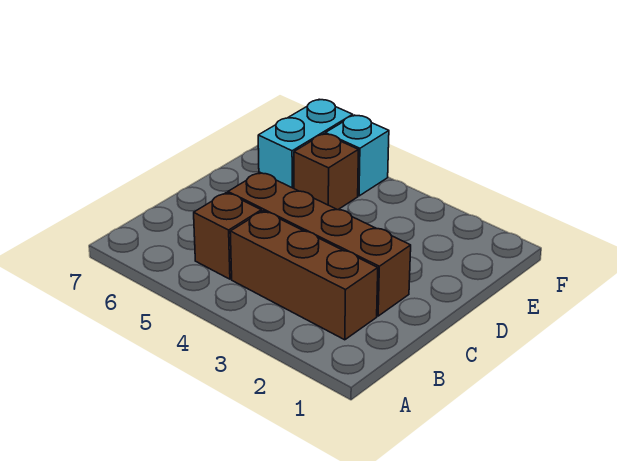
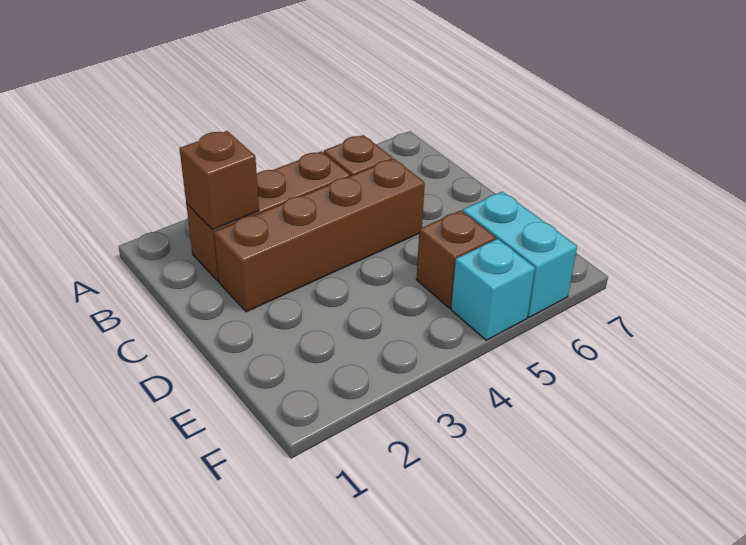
none -> brown brick B2 level 2

